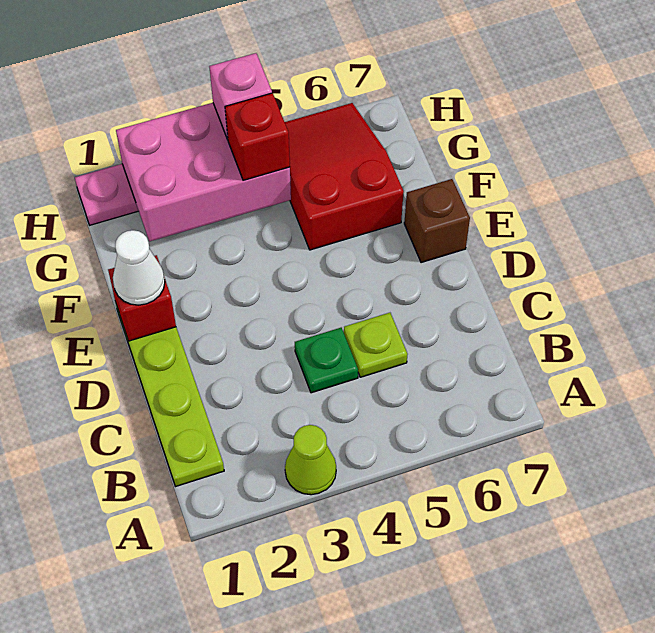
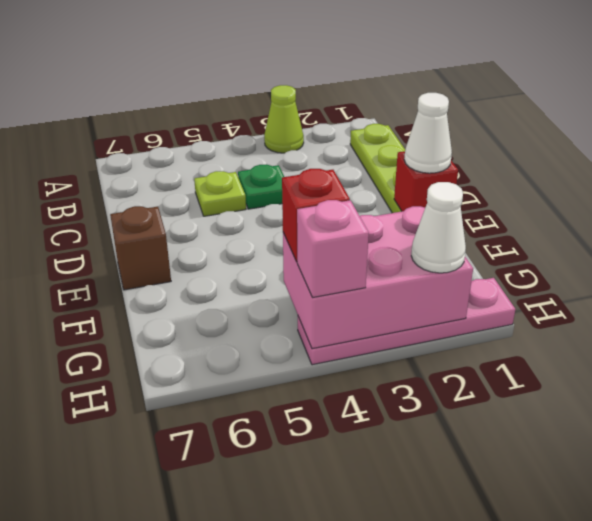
red slope F5:H6 level 1 top F -> none
none -> white cone H2 level 3

